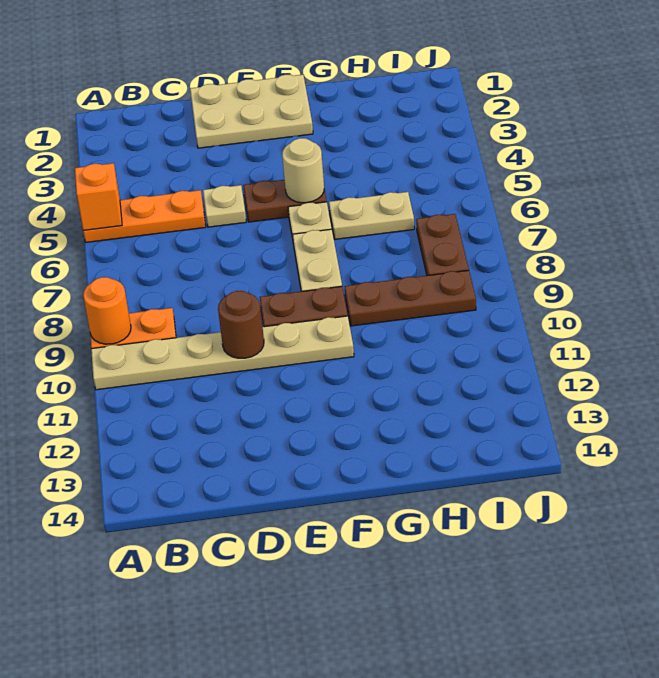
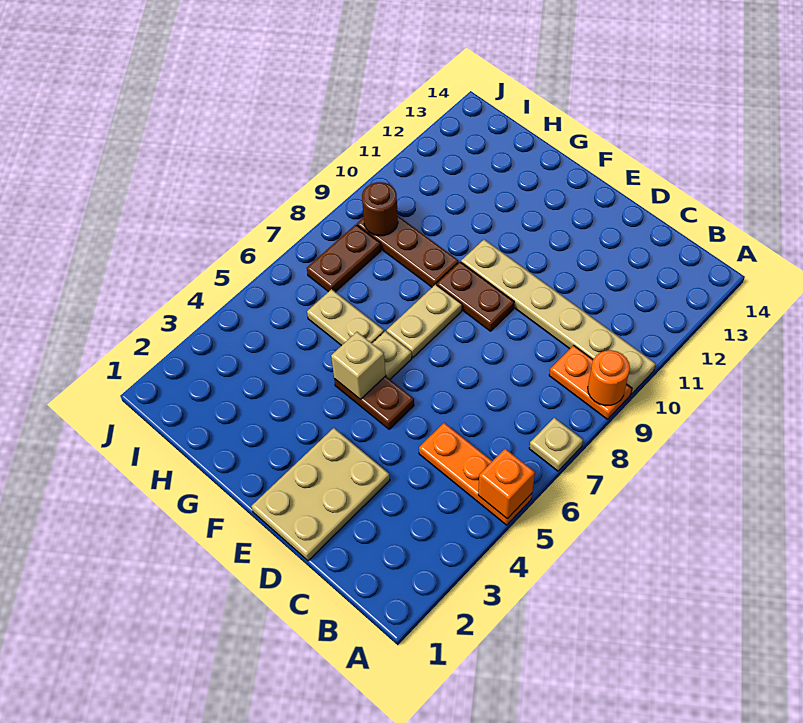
tan plate D1:F2 level 1 -> tan plate D1:E3 level 1
tan plate D5 level 1 -> tan plate A7 level 1
brown round brick D10 level 2 -> brown round brick I9 level 2
tan round brick F5 level 2 -> tan brick F5 level 2

